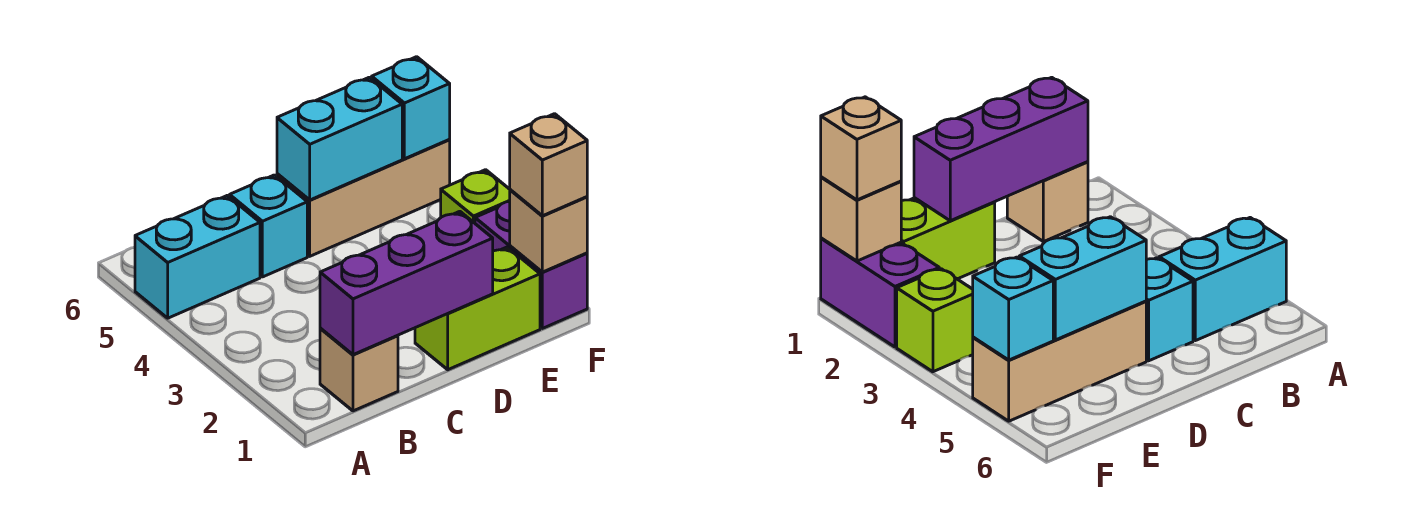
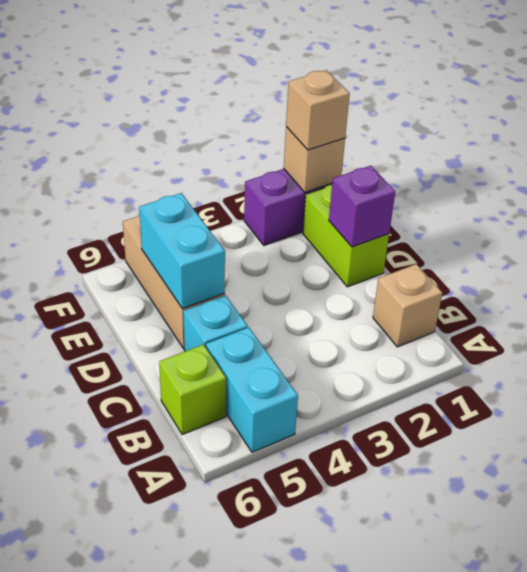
purple brick B1:D1 level 2 -> purple brick D1 level 2
lime brick F3 level 1 -> lime brick B6 level 1
cyan brick F5 level 2 -> none

